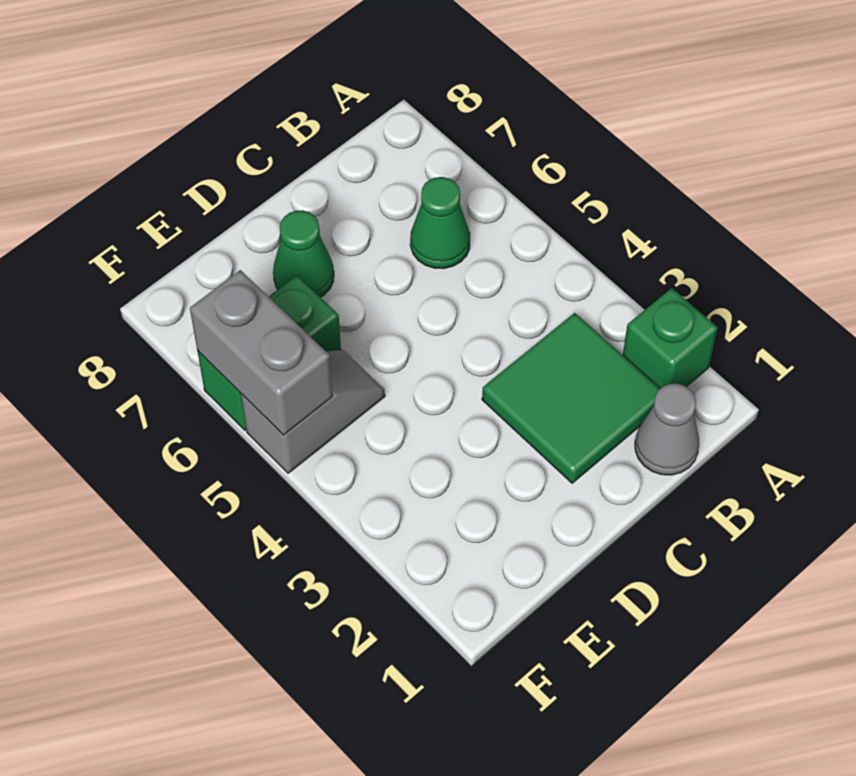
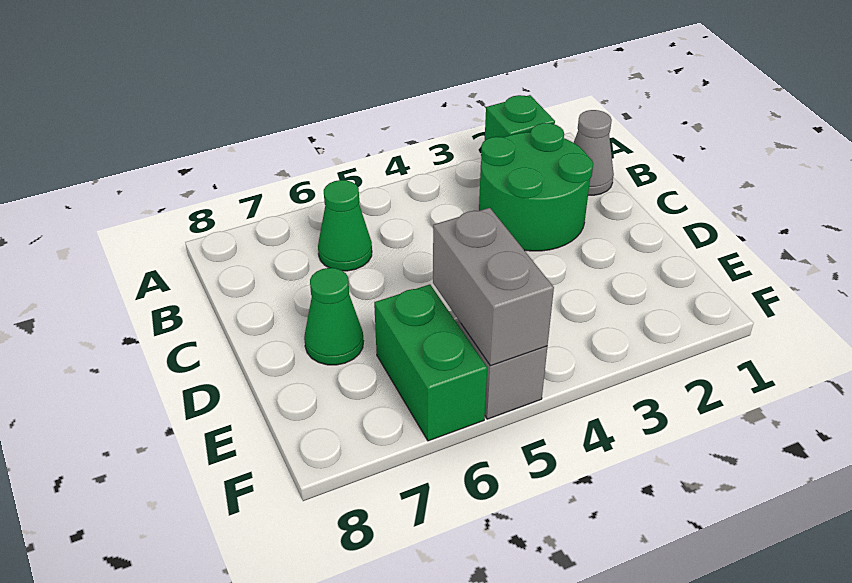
green tile B2:C3 level 1 -> green round brick B2:C3 level 1
grey brick F5:F6 level 2 -> grey brick E5:F5 level 2

